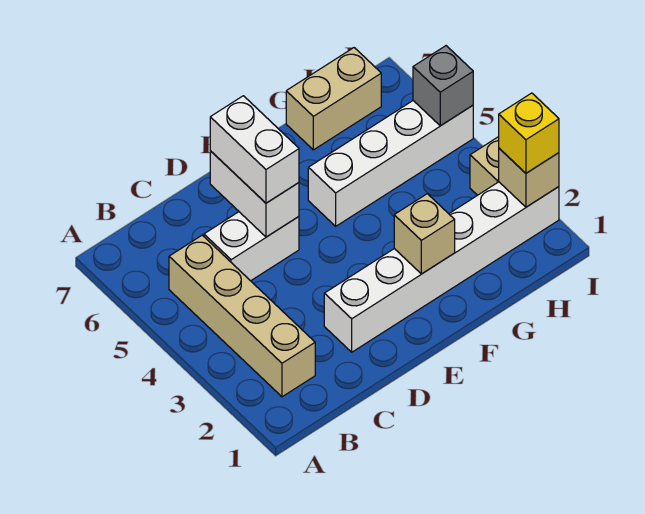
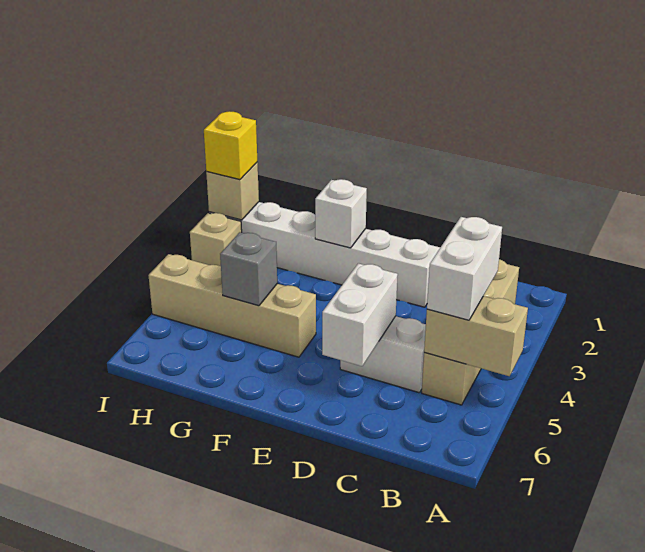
white brick D5:D6 level 3 -> white brick B4:B5 level 3
tan brick F2 level 2 -> white brick F2 level 2
white brick F5:I5 level 1 -> tan brick F5:I5 level 1
tan brick G7:H7 level 1 -> tan brick A5:B5 level 2
grey brick I5 level 2 -> grey brick G5 level 2

